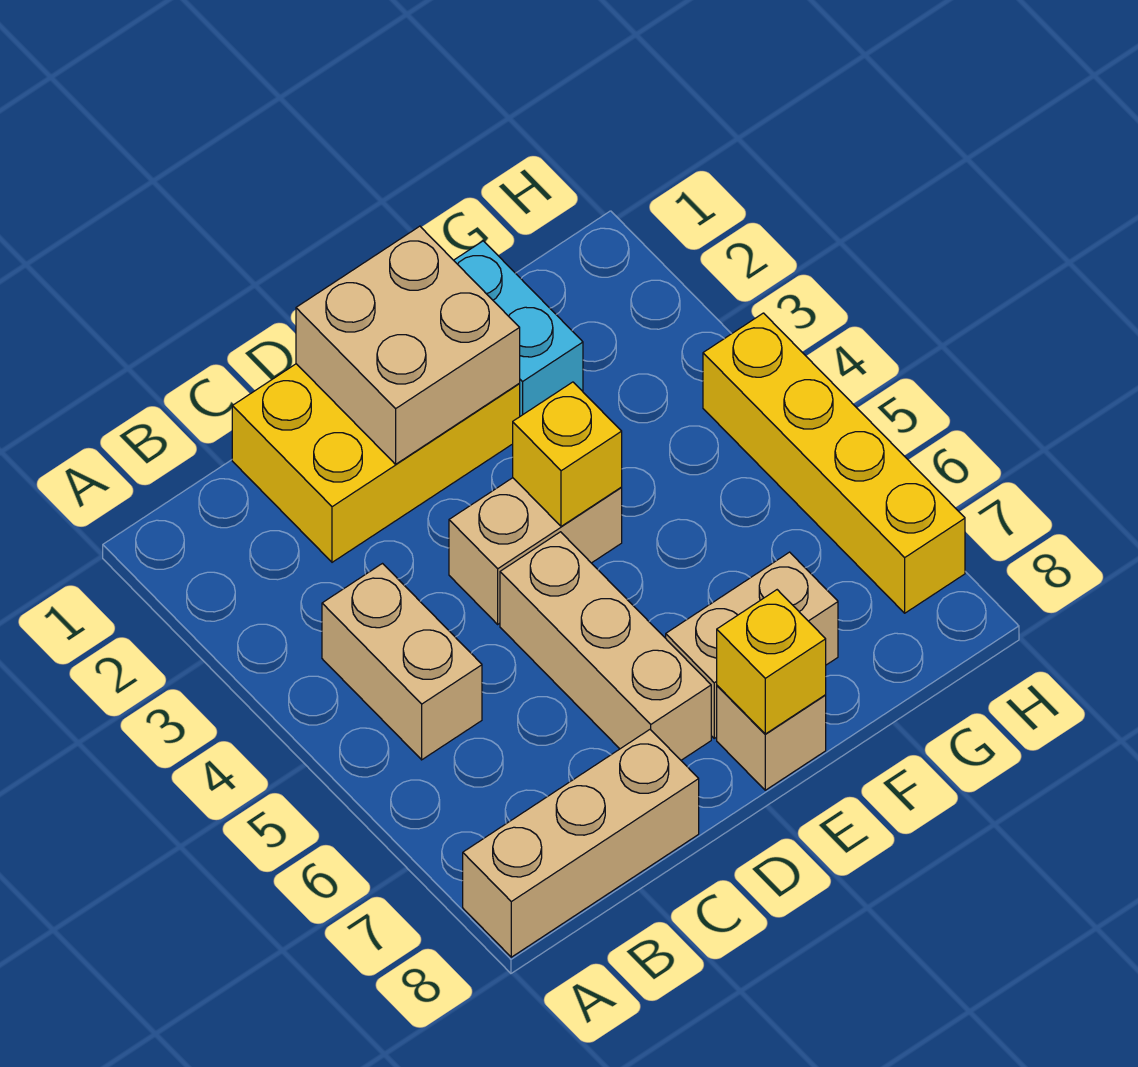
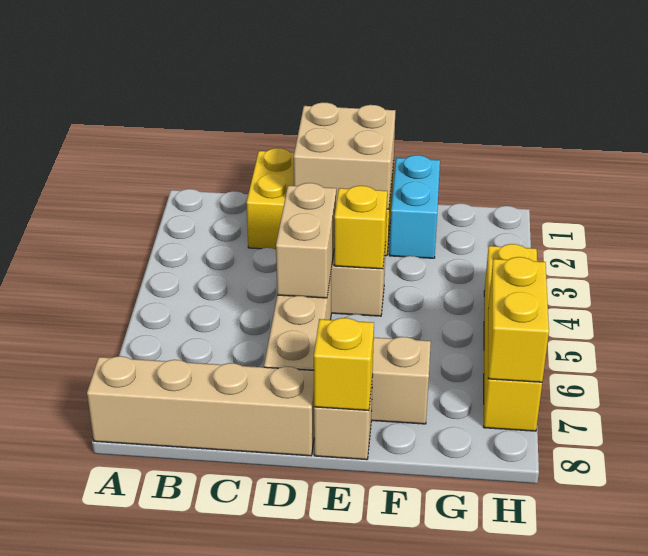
tan brick A8:C8 level 1 -> tan brick A8:D8 level 1
tan brick B4:B5 level 1 -> tan brick D4:D5 level 2
none -> yellow brick H6:H7 level 2

